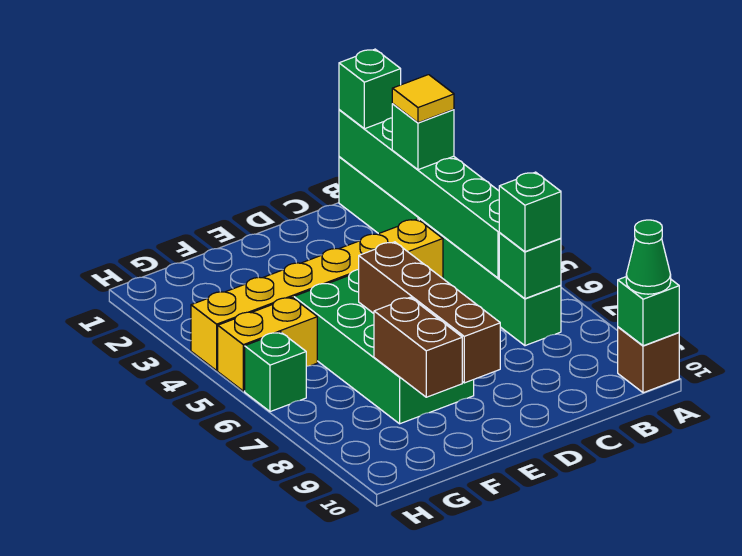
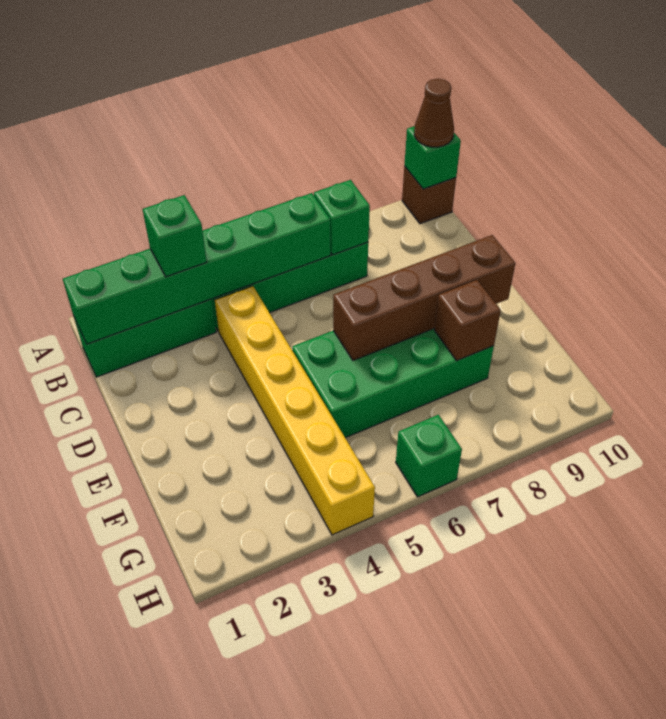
green cone A10 level 3 -> brown cone A10 level 3
green brick B1 level 3 -> none
yellow tile B3 level 4 -> none
green brick B7 level 3 -> none
brown brick F8:F9 level 2 -> brown brick F8 level 2
yellow brick G5:H5 level 1 -> none

